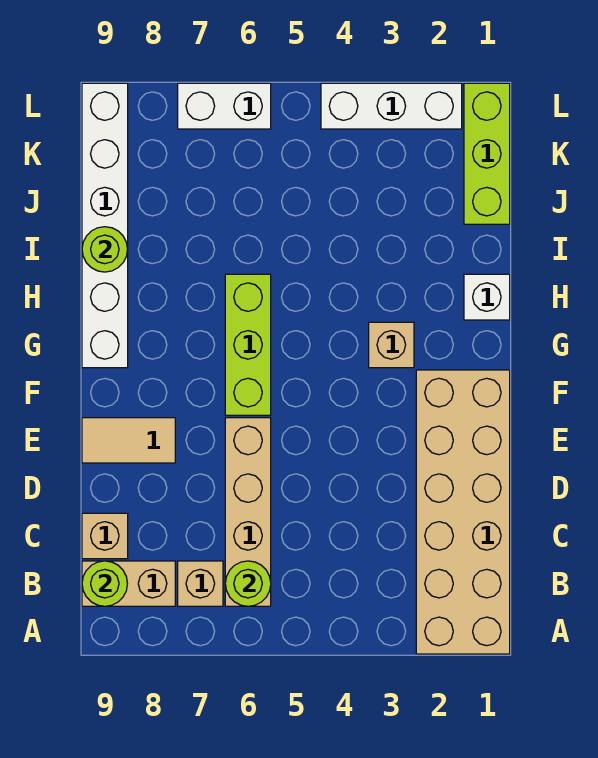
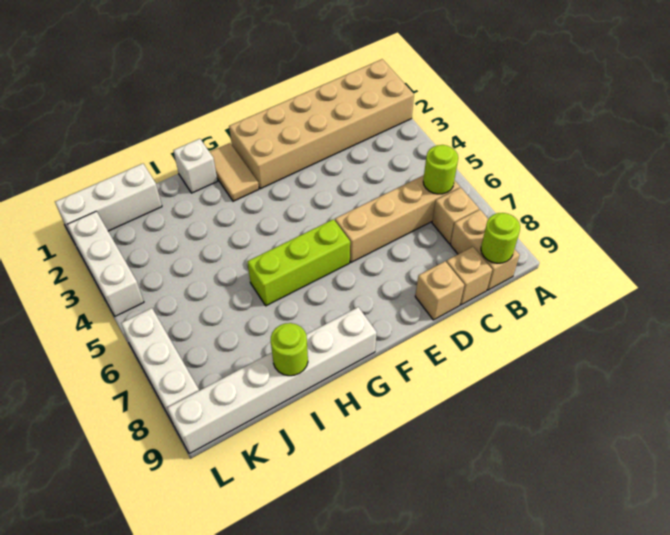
tan tile E8:E9 level 1 -> tan tile G1:G2 level 1
tan brick G3 level 1 -> tan brick D9 level 1
lime brick J1:L1 level 1 -> white brick J1:L1 level 1
white brick L6:L7 level 1 -> white brick L6:L8 level 1

